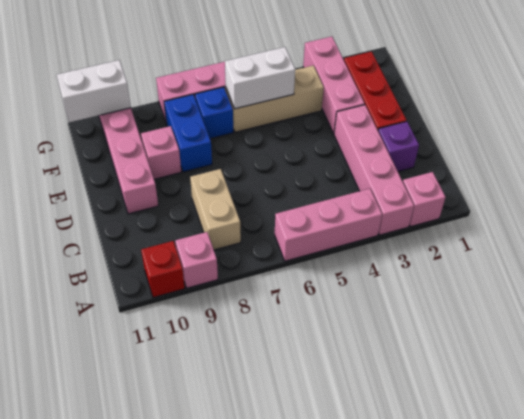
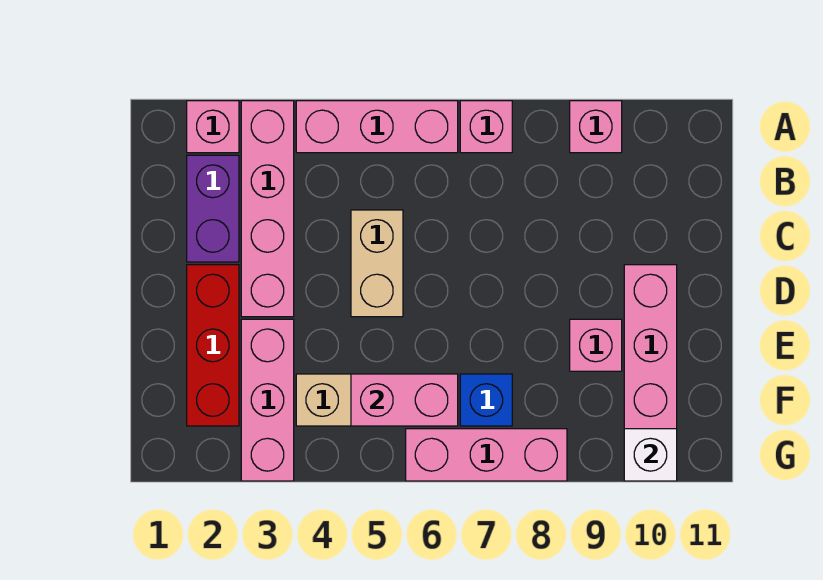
none -> pink brick A7 level 1
red brick A10 level 1 -> none
tan brick B8:C8 level 1 -> tan brick C5:D5 level 1
purple brick C2 level 1 -> purple brick B2:C2 level 1
blue brick E8:F8 level 1 -> none
white brick F5:F6 level 2 -> pink brick F5:F6 level 2
white brick G10:G11 level 2 -> white brick G10 level 2

